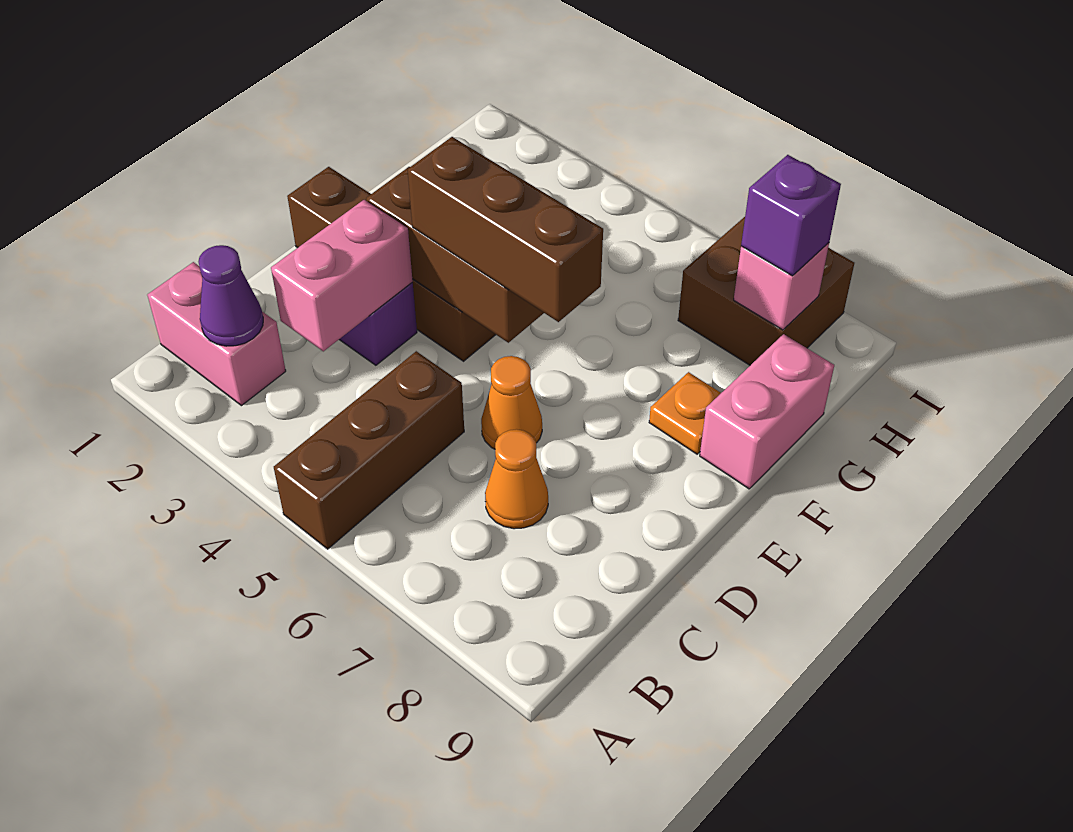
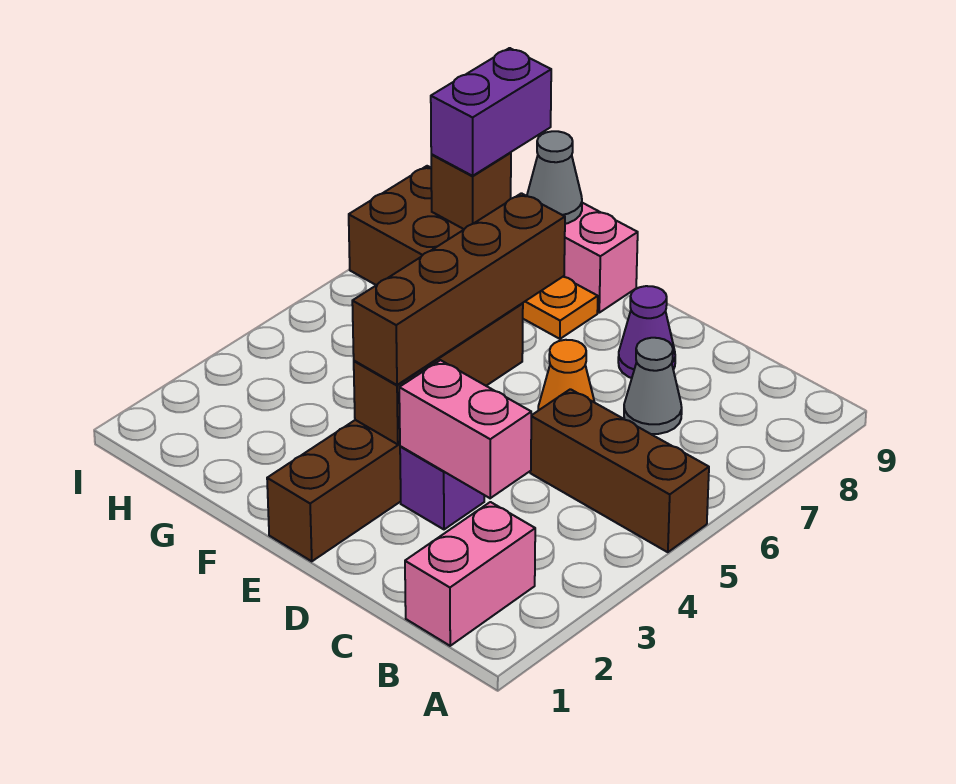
purple cone B2 level 2 -> purple cone D8 level 1
orange cone C7 level 1 -> grey cone C7 level 1
brown brick E4:E6 level 3 -> brown brick E3:E6 level 3
none -> grey cone G9 level 2
pink brick H8 level 2 -> brown brick H8 level 2
purple brick H8 level 3 -> purple brick H8:H9 level 3

